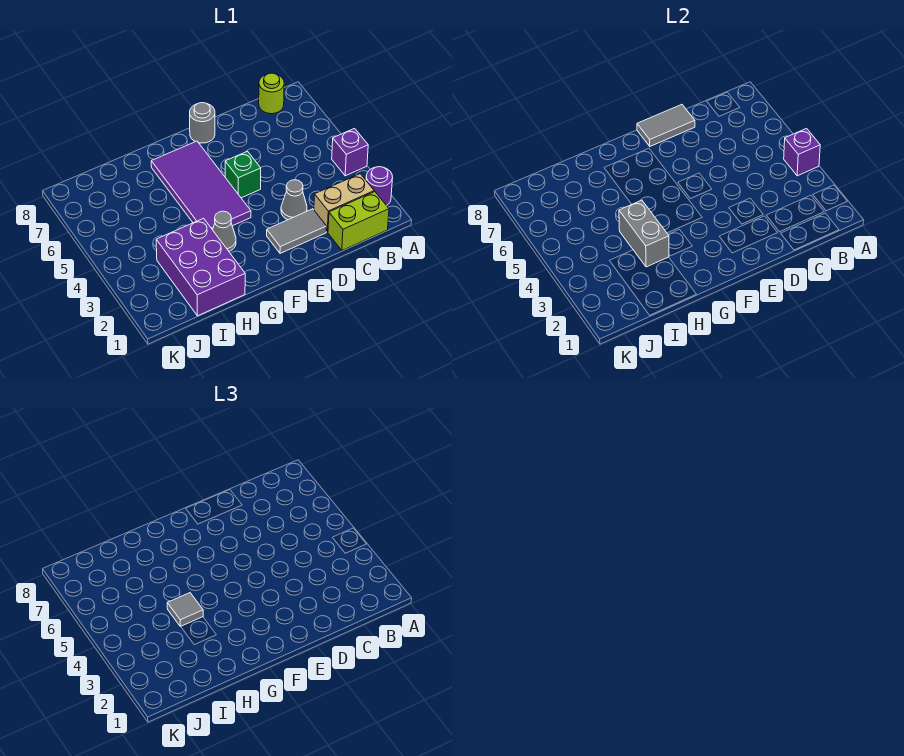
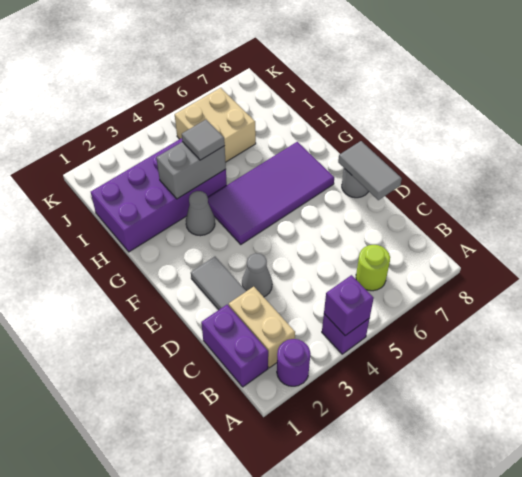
lime brick B1:C1 level 1 -> purple brick B1:C1 level 1
lime round brick B8 level 1 -> lime round brick B6 level 1
green brick E5 level 1 -> none
purple brick H1:I3 level 1 -> purple brick H1:I4 level 1
none -> tan brick I5:J6 level 1

